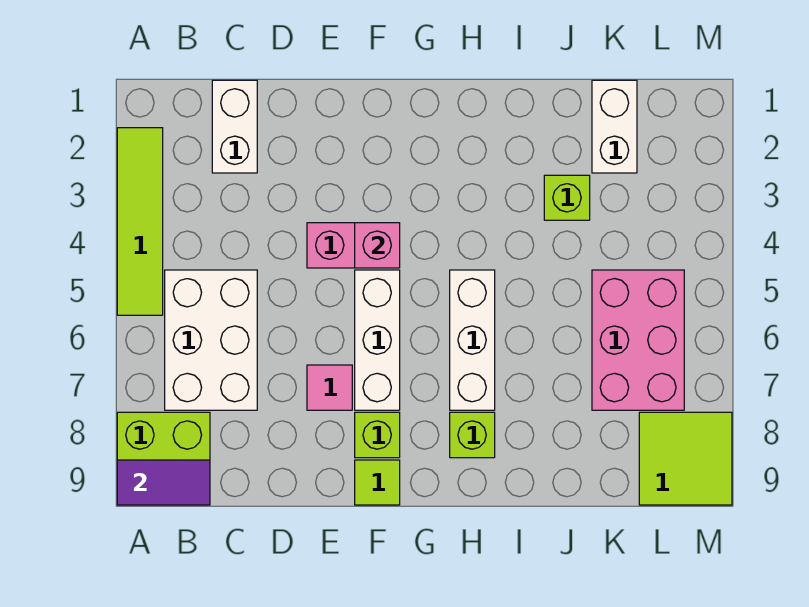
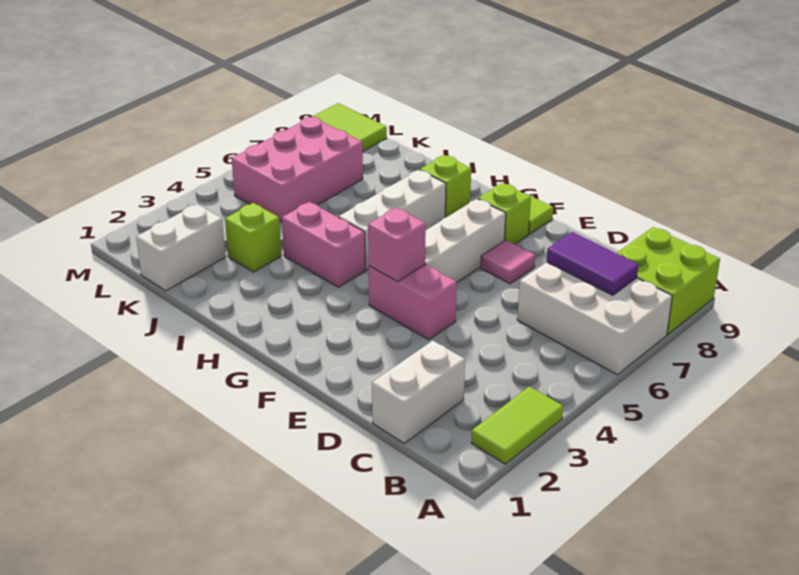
lime tile A2:A5 level 1 -> lime tile A2:A3 level 1
purple tile A9:B9 level 2 -> purple tile B7:C7 level 2
white brick B5:C7 level 1 -> white brick A6:C7 level 1
none -> pink brick H4:I4 level 1

